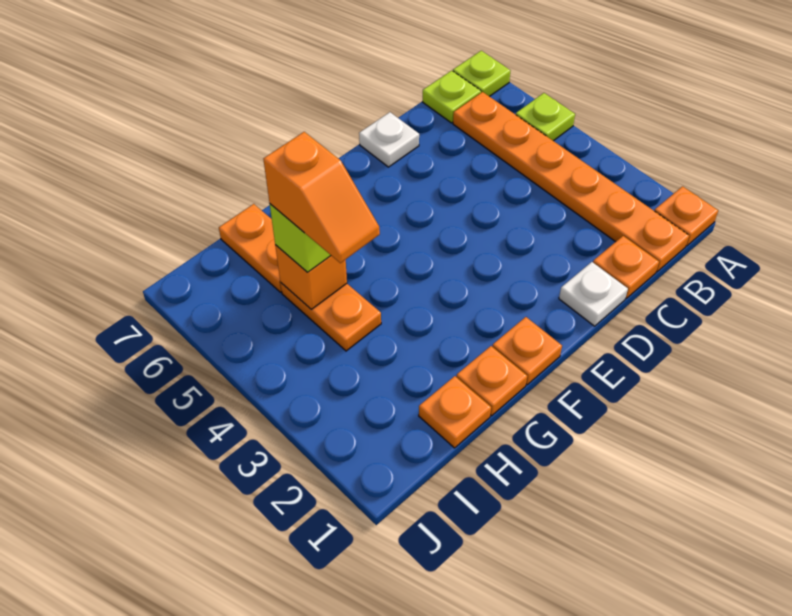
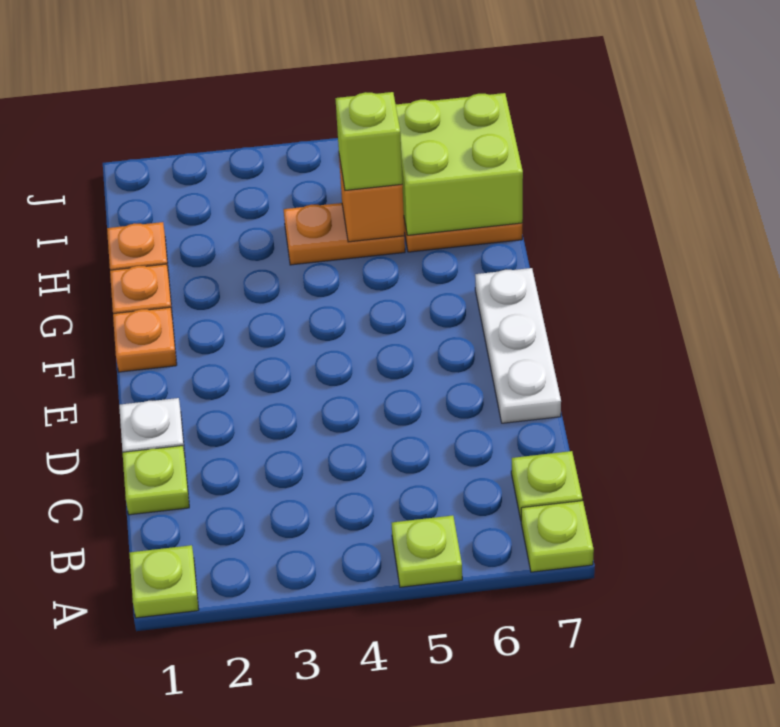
orange plate A1 level 1 -> lime plate A1 level 1
orange plate B1:B6 level 1 -> none
orange plate C1 level 1 -> lime plate C1 level 1
white plate D7 level 1 -> white plate D7:F7 level 1
orange slope H4:H5 level 4 top 5 -> none
none -> lime brick H6:I7 level 2

